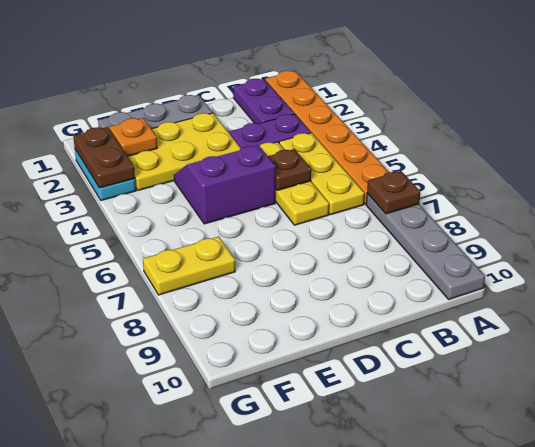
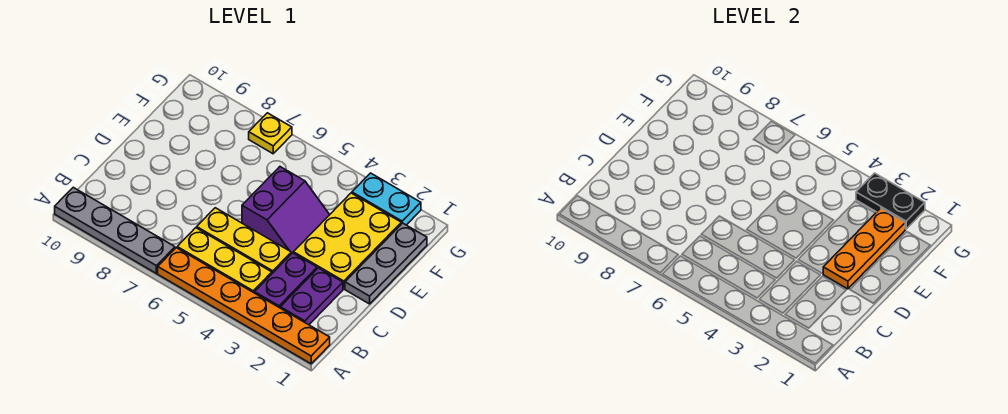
brown plate A7 level 2 -> none
purple plate B1:B2 level 1 -> purple plate B2:C2 level 1
brown plate C5 level 2 -> none
orange plate F2 level 2 -> orange plate D2:F2 level 2
yellow plate F7:G7 level 1 -> yellow plate G7 level 1
brown plate G2:G3 level 2 -> black plate G2:G3 level 2

